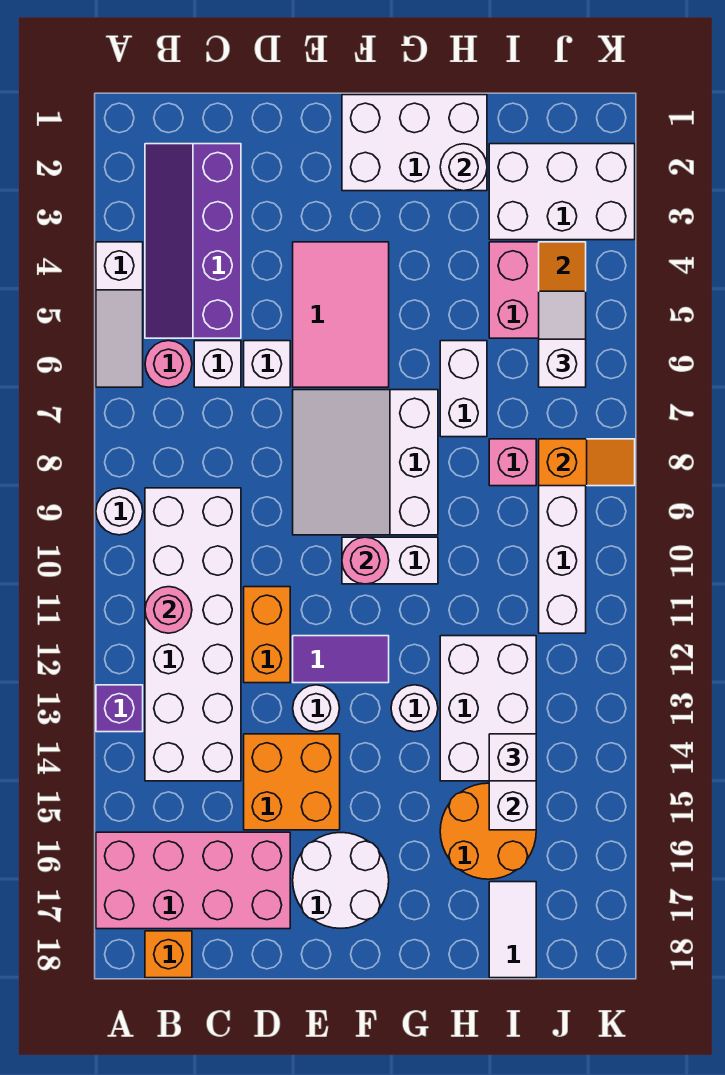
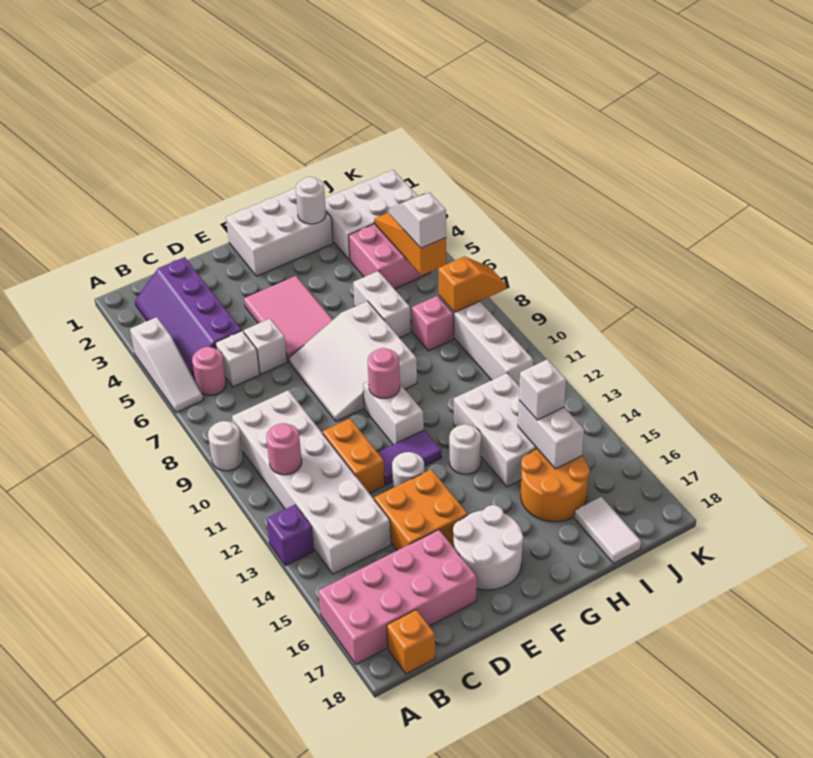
white brick F10:G10 level 1 -> white brick F10:F11 level 1

